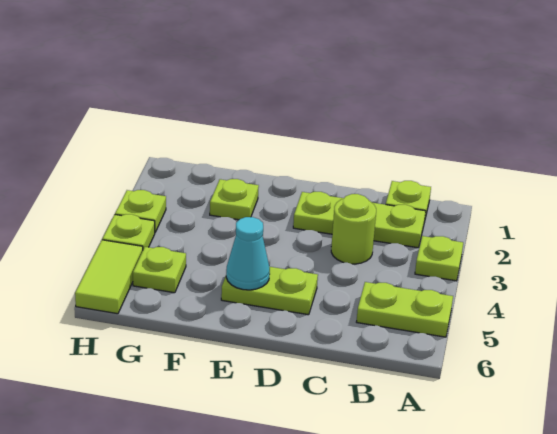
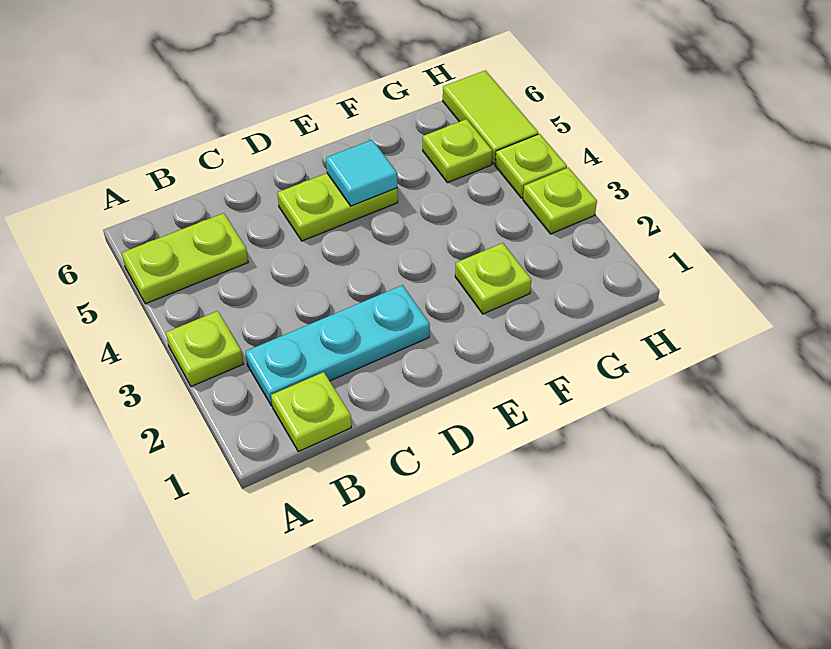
lime plate B2:D2 level 1 -> cyan plate B2:D2 level 1
lime round brick C3 level 1 -> none
cyan cone E5 level 2 -> cyan tile E5 level 2

